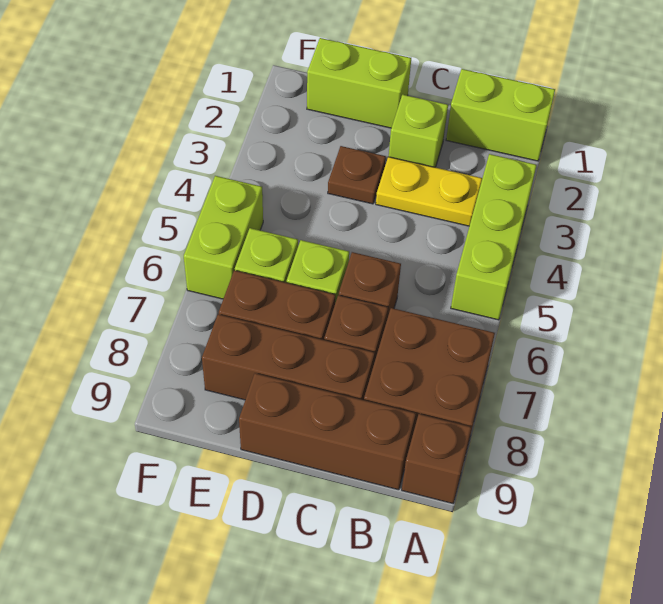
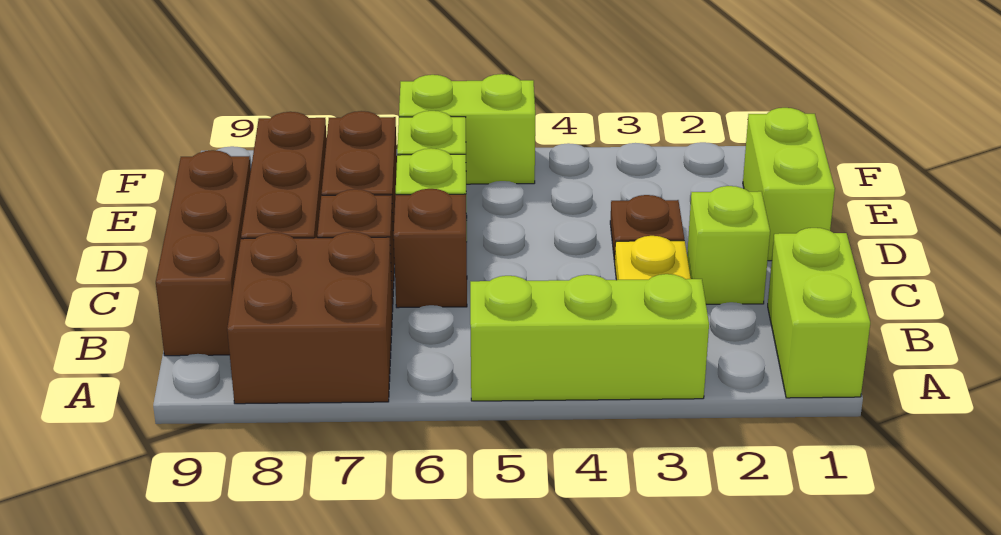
brown brick A9 level 1 -> none

